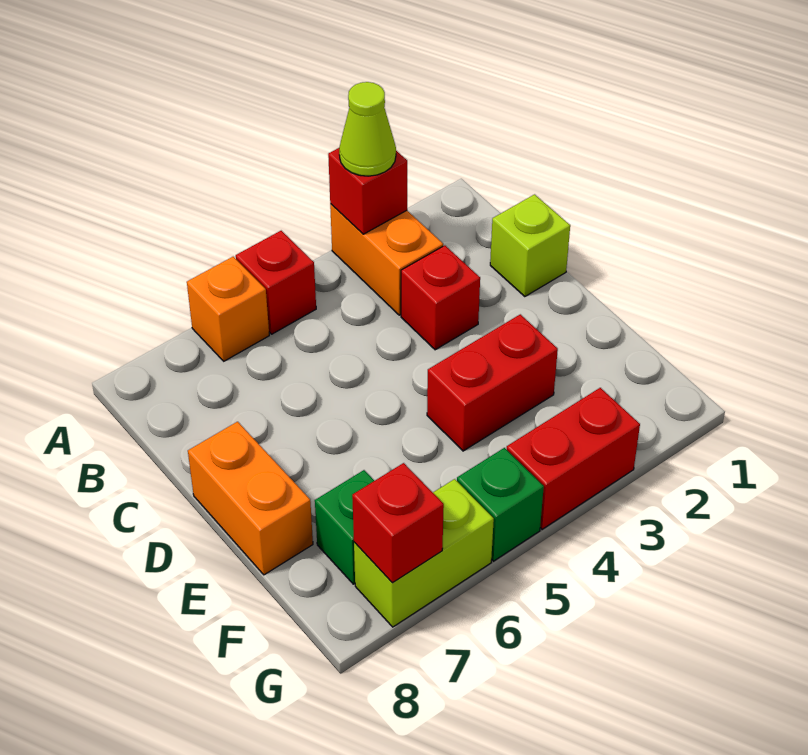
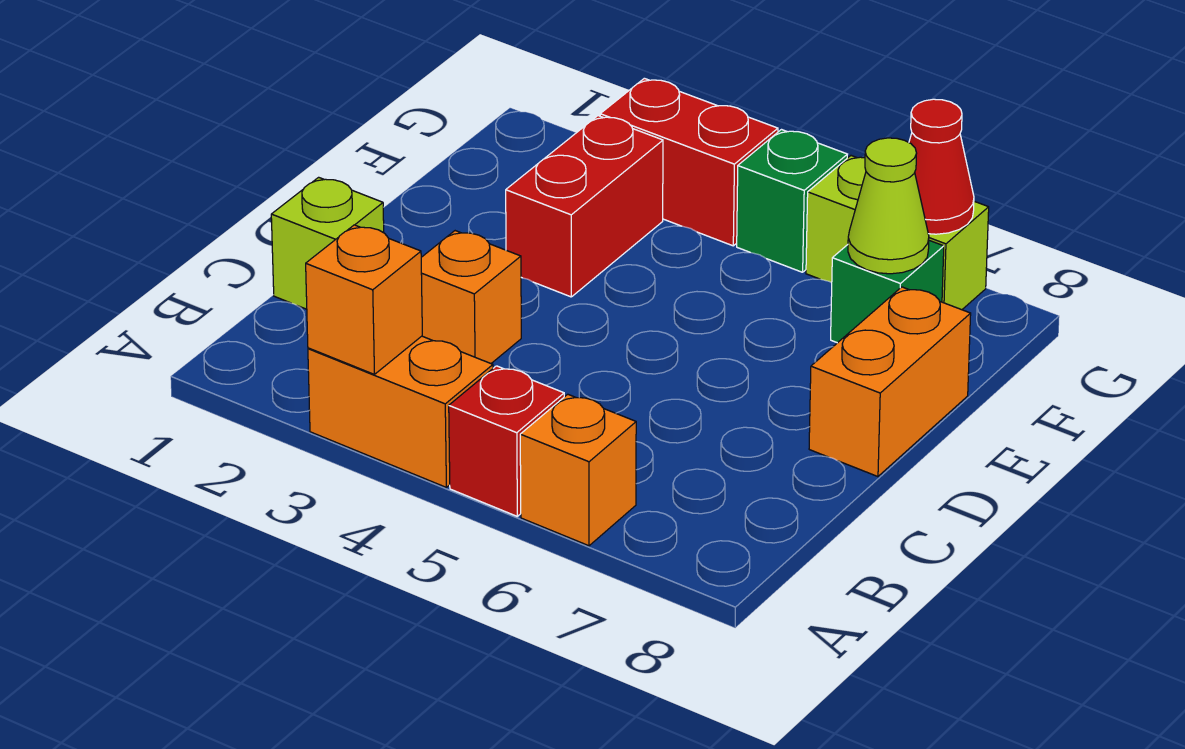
orange brick A3:B3 level 1 -> orange brick A3:A4 level 1
red brick A3 level 2 -> orange brick A3 level 2
lime cone A3 level 3 -> lime cone F7 level 2
red brick C3 level 1 -> orange brick C3 level 1
red brick E3:E4 level 1 -> red brick E3:F3 level 1
red brick G7 level 2 -> red cone G7 level 2

